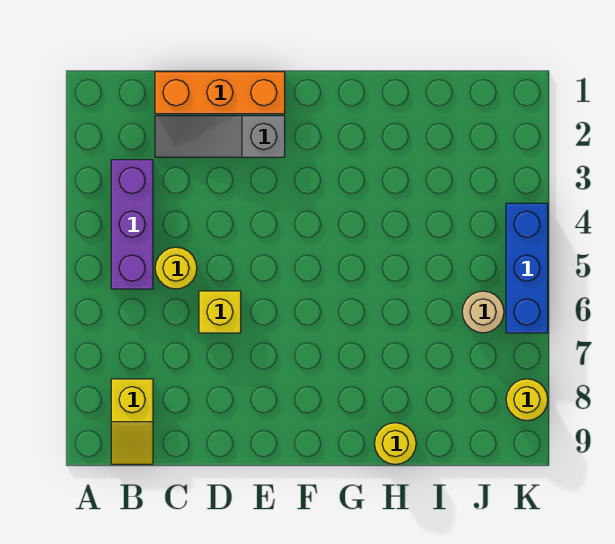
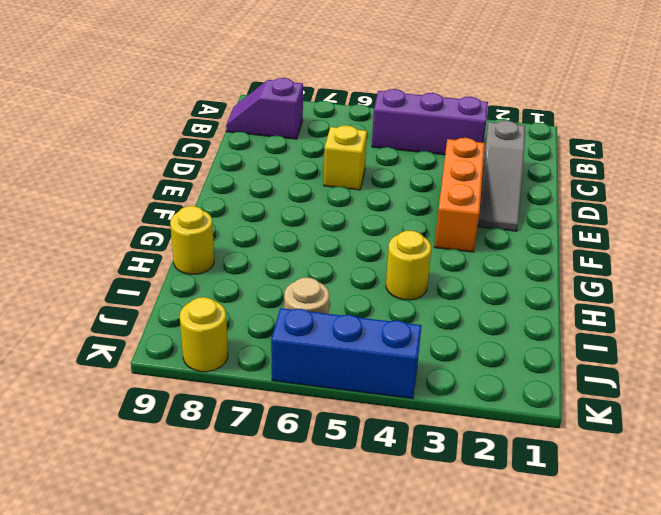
yellow slope B8:B9 level 1 top 8 -> purple slope B8:B9 level 1 top 8
orange brick C1:E1 level 1 -> orange brick D3:F3 level 1
grey slope C2:E2 level 1 top E -> grey slope C2:E2 level 1 top C
yellow round brick C5 level 1 -> yellow round brick H4 level 1

